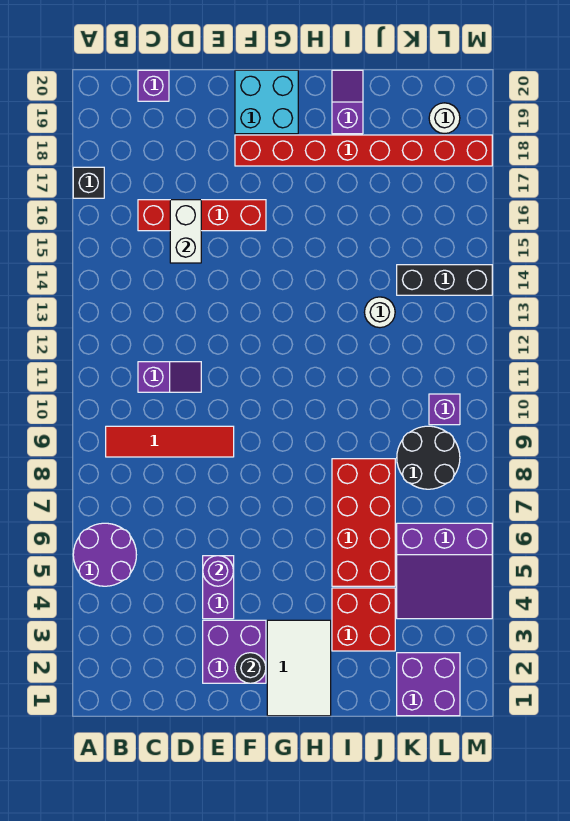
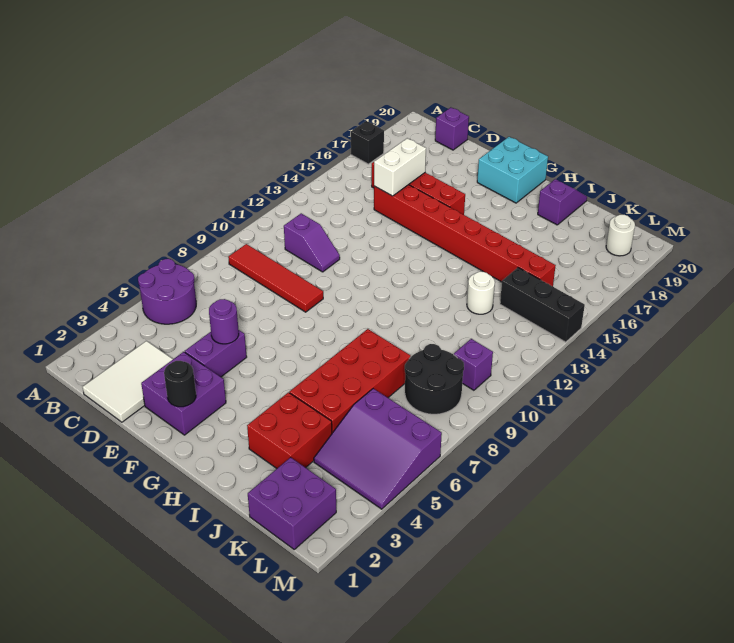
red brick F18:M18 level 1 -> red brick D15:K15 level 1
white tile G1:H3 level 1 -> white tile C1:D3 level 1

